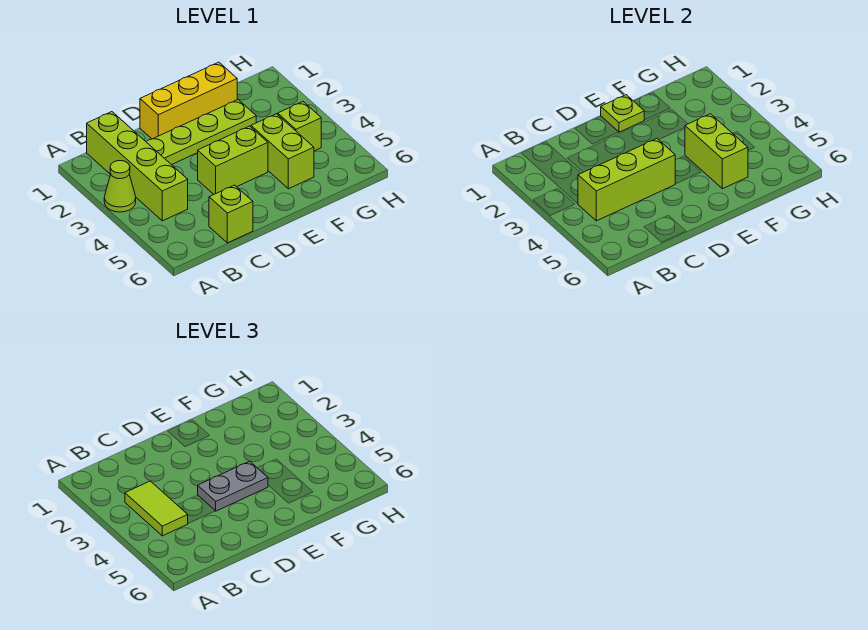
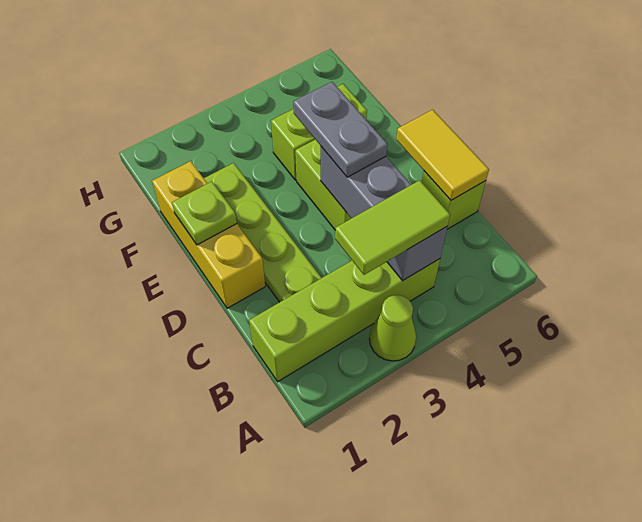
lime brick B4:D4 level 2 -> grey brick B4:D4 level 2
none -> yellow tile C6:D6 level 2
lime brick F4:F5 level 2 -> none
lime brick G4 level 1 -> none

